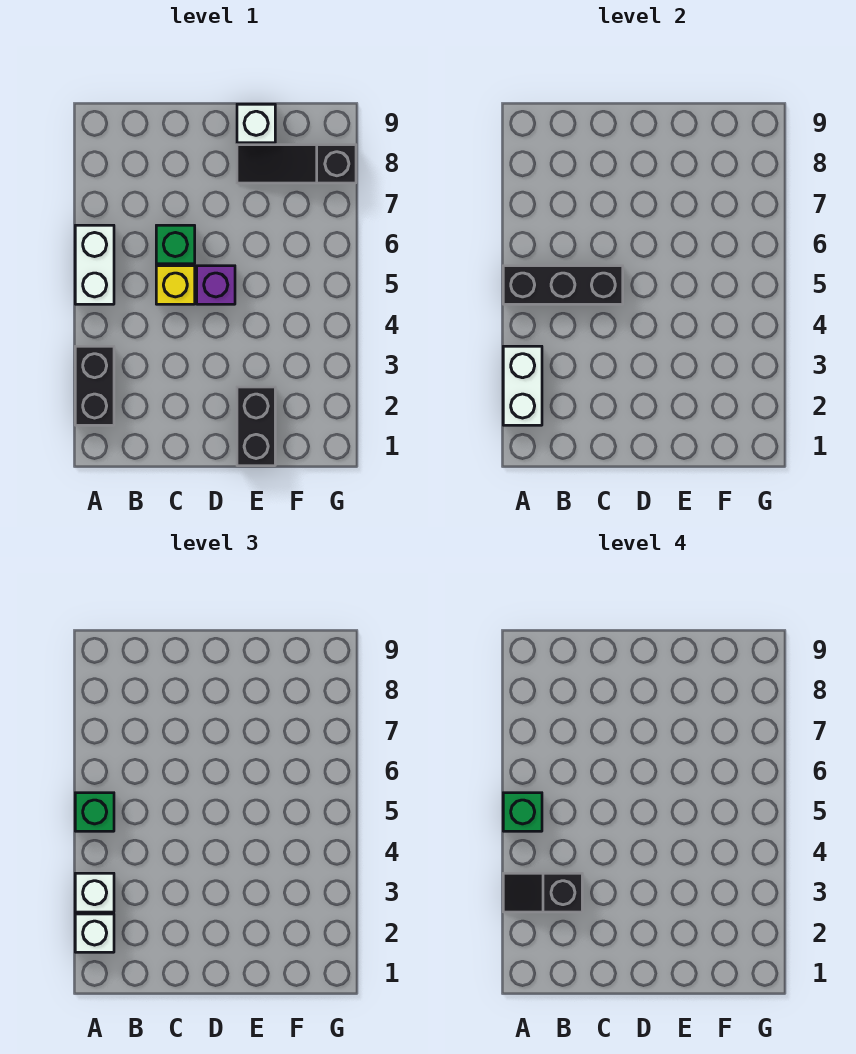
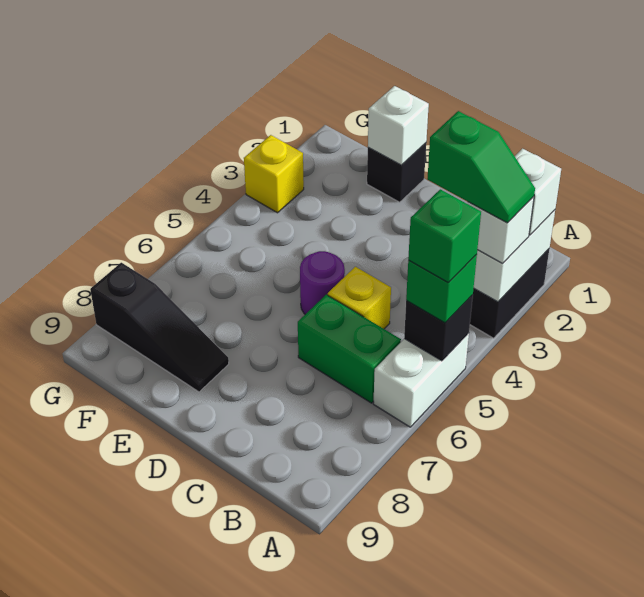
black slope A3:B3 level 4 top B -> green slope A3:B3 level 4 top B
black brick A5:C5 level 2 -> black brick A5 level 2
green brick C6 level 1 -> green brick B6:C6 level 1
purple brick D5 level 1 -> purple round brick D5 level 1
black brick E1:E2 level 1 -> black brick E1 level 1
white brick E9 level 1 -> white brick E1 level 2
none -> yellow brick G3 level 1

